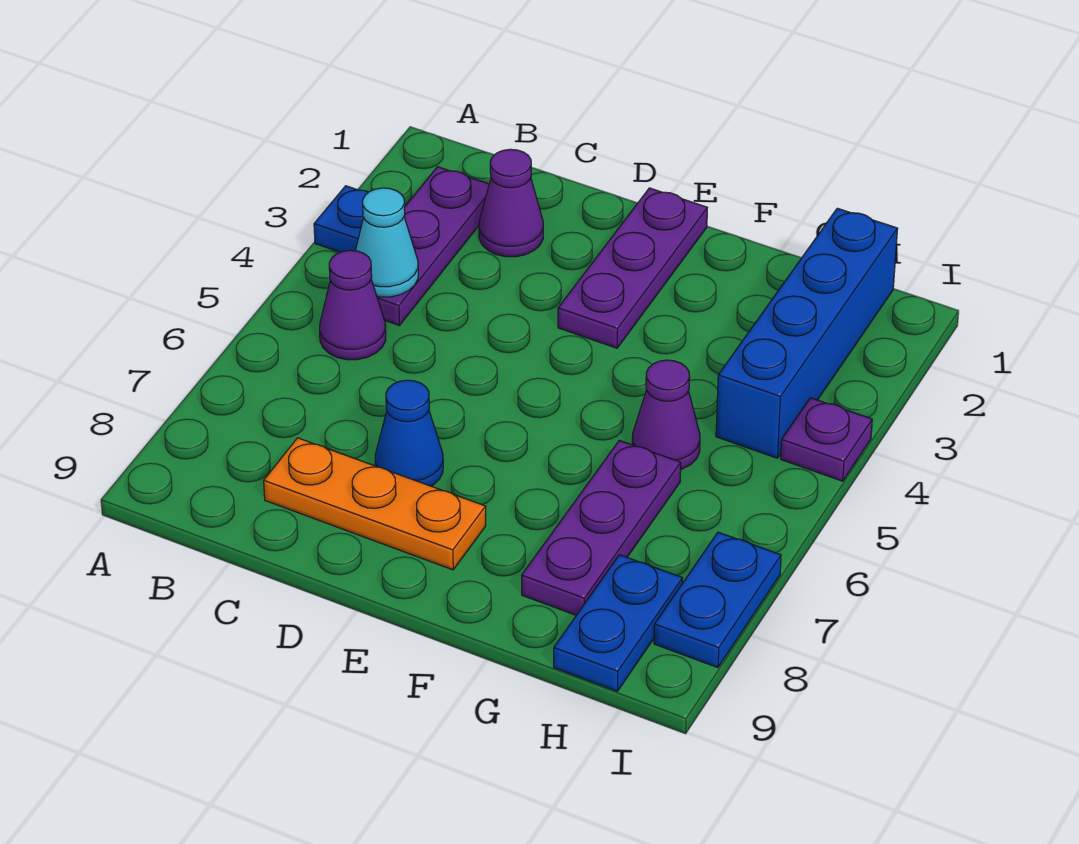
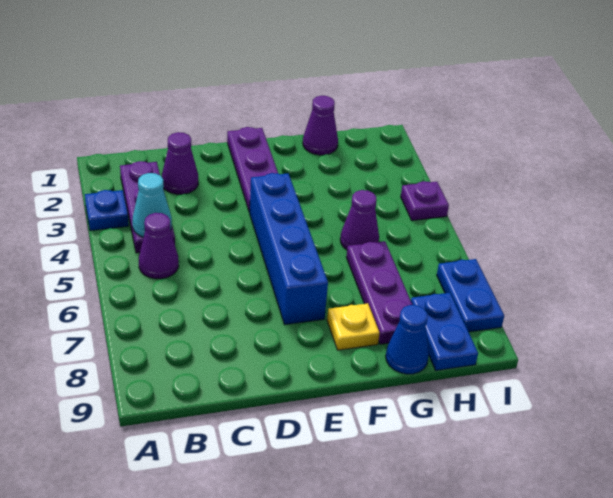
orange plate C8:E8 level 1 -> none
blue cone D7 level 1 -> blue cone G9 level 1
none -> yellow plate F8 level 1
none -> purple cone G1 level 1
blue brick H1:H4 level 1 -> blue brick E4:E7 level 1

